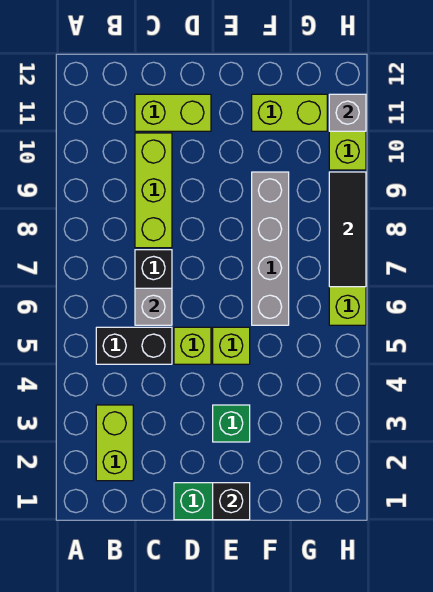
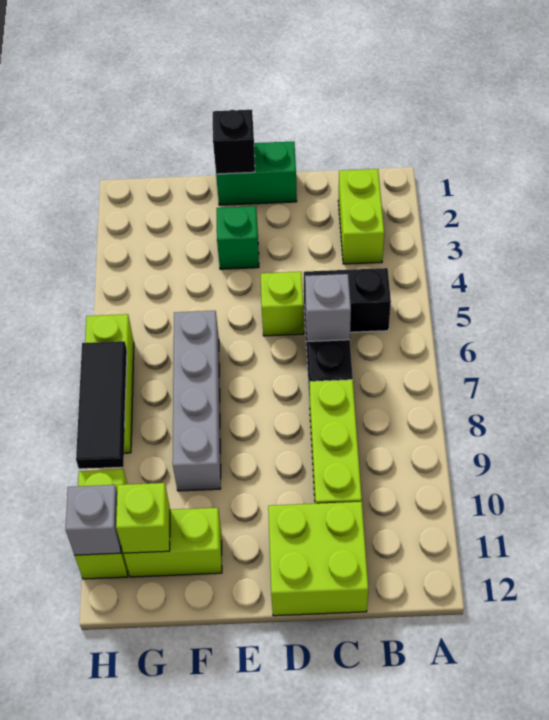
lime brick C11:D11 level 1 -> lime brick C11:D12 level 1
lime brick E5 level 1 -> lime brick G11 level 2

